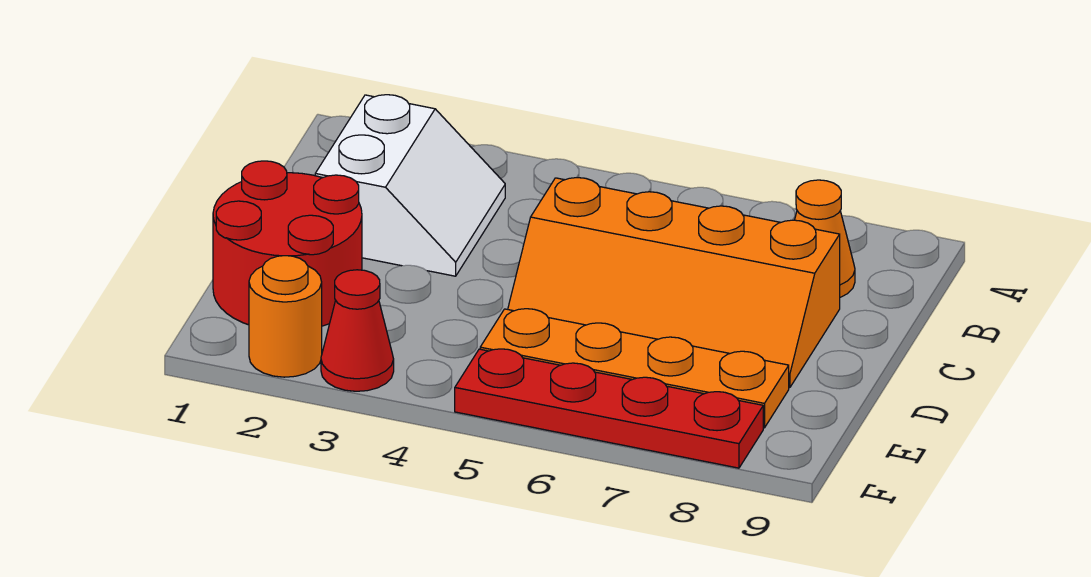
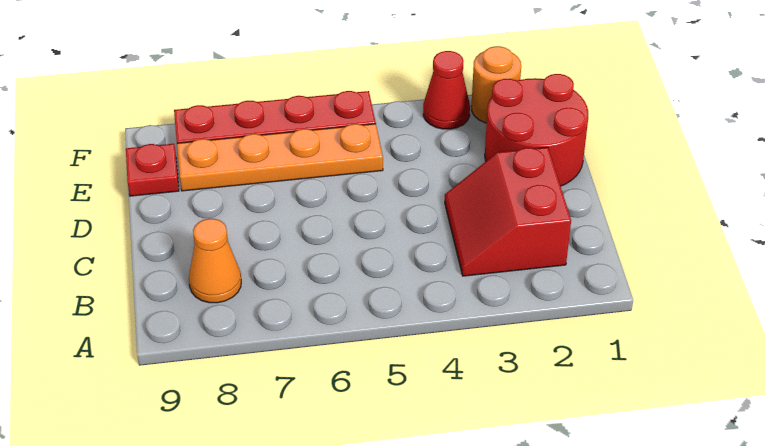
white slope B2:C3 level 1 top 2 -> red slope B2:C3 level 1 top 2
orange slope C5:D8 level 1 top C -> none
none -> red plate E9 level 1

